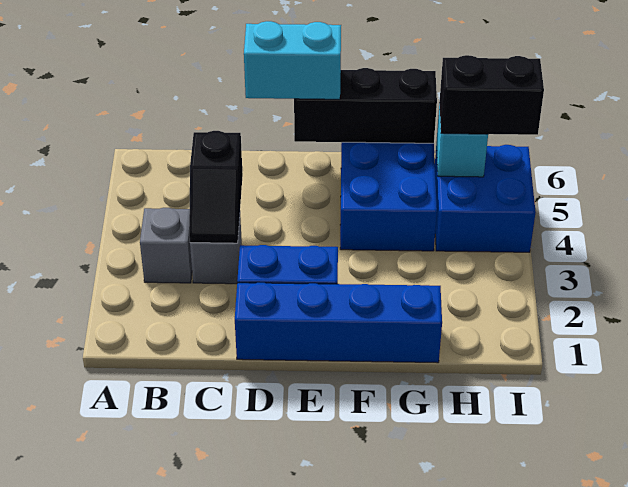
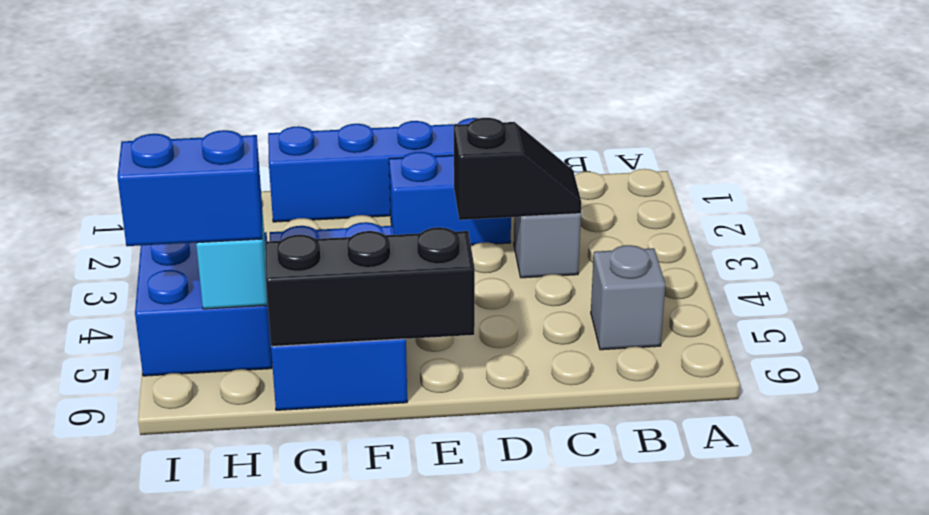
grey brick B3 level 1 -> grey brick B5 level 1
black slope C3:C4 level 2 top 4 -> black slope C3:D3 level 2 top D
cyan brick D6:E6 level 3 -> none
black brick H5:I5 level 3 -> blue brick H5:I5 level 3

